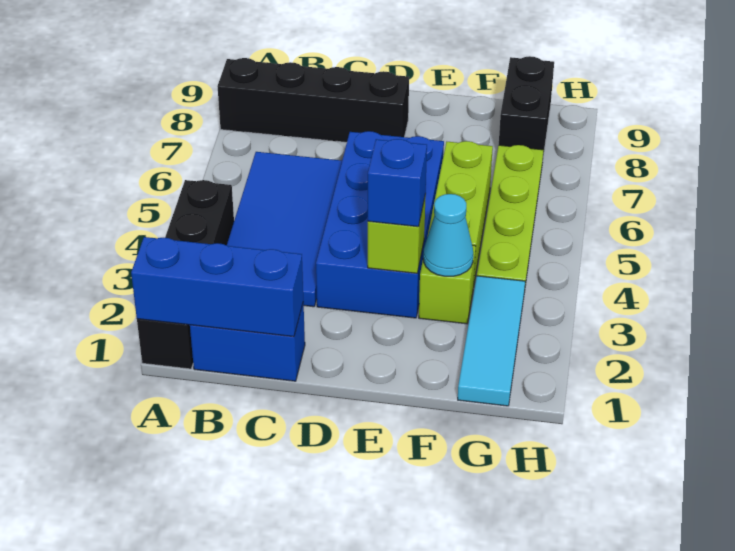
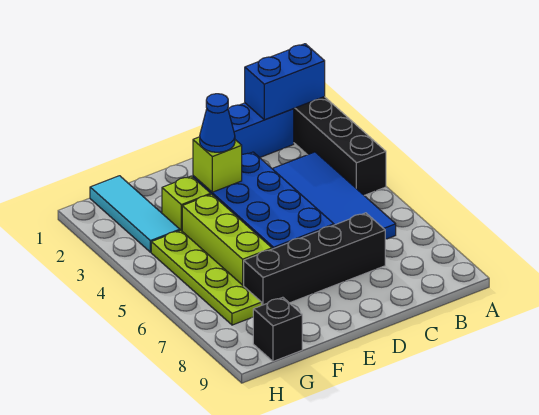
blue brick A1:C1 level 2 -> blue brick A1:B1 level 2
black brick A8:D8 level 1 -> black brick C7:F7 level 1
blue brick E3 level 3 -> blue cone E3 level 3
cyan cone F3 level 2 -> none
black brick G8:G9 level 1 -> black brick G9 level 1

